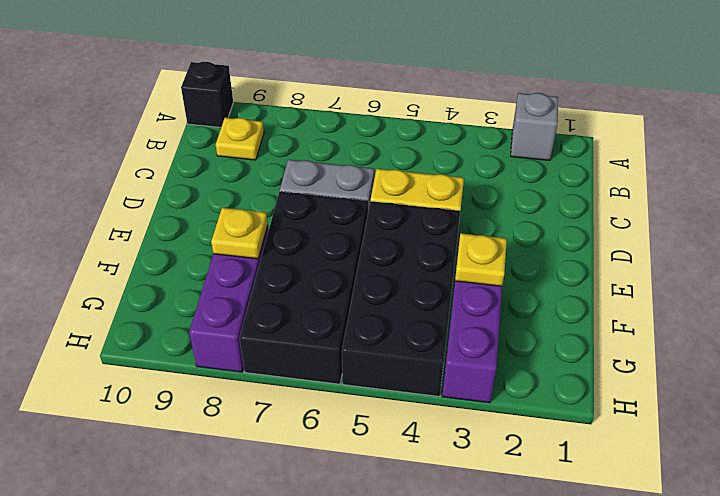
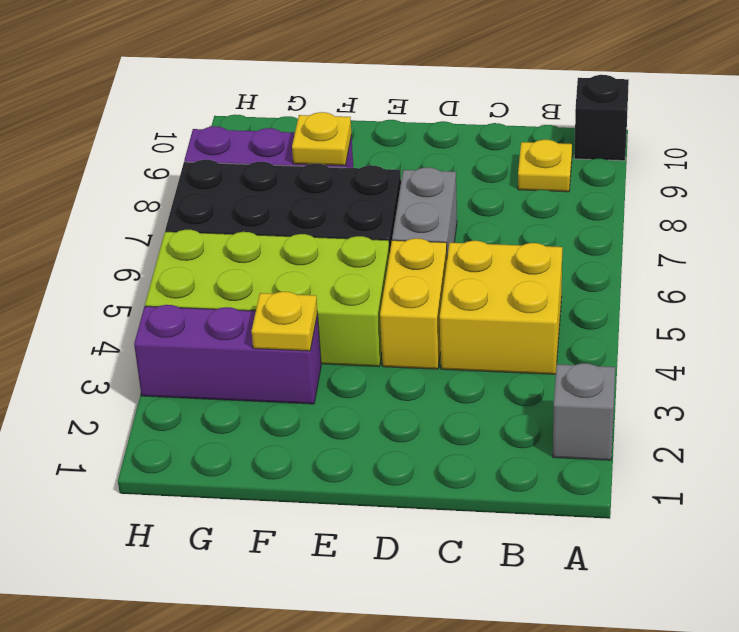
none -> yellow brick B4:C5 level 1
black brick E4:H5 level 1 -> lime brick E4:H5 level 1

